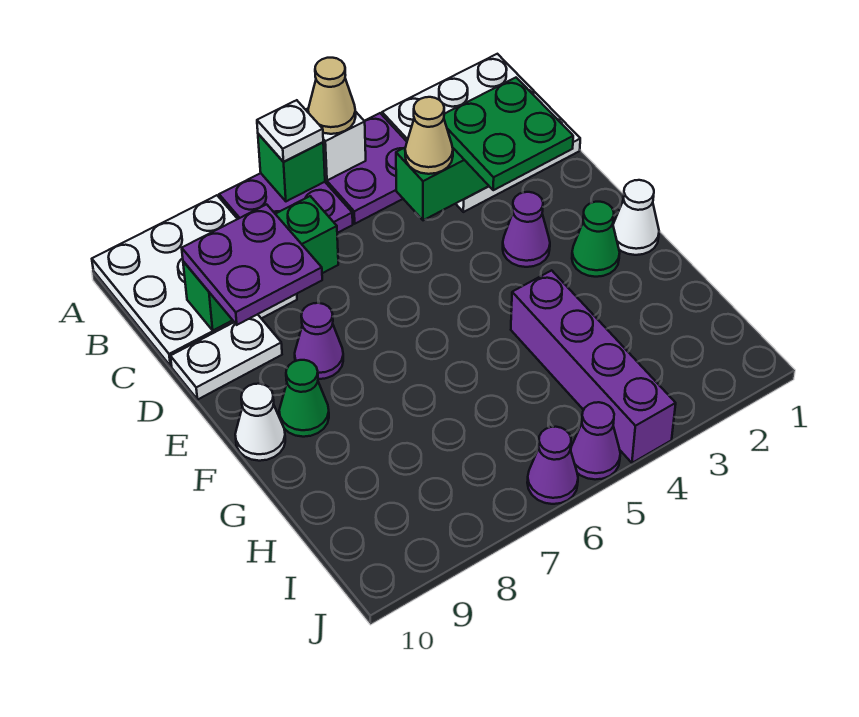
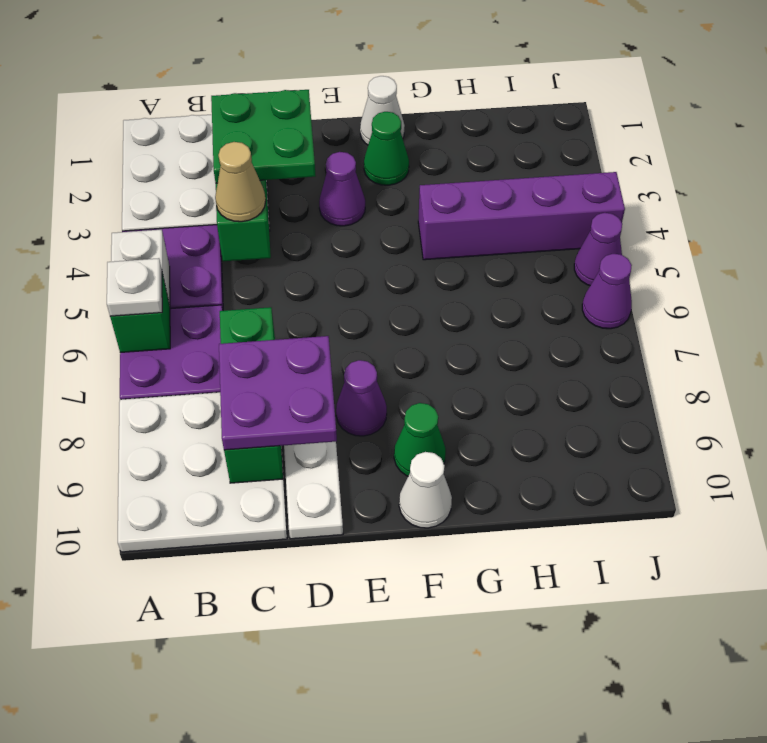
tan cone A5 level 3 -> none

